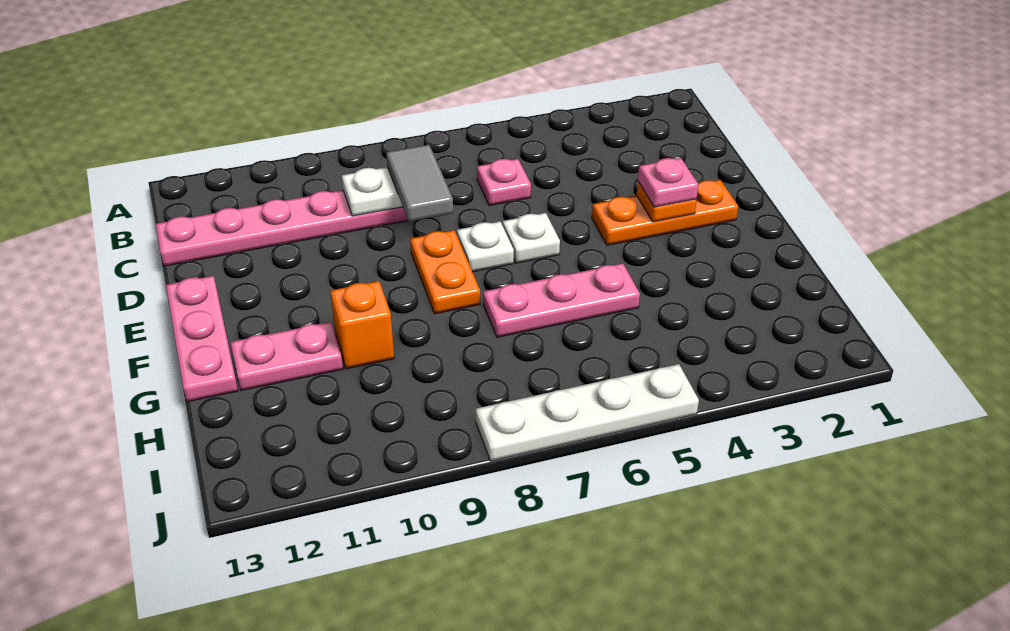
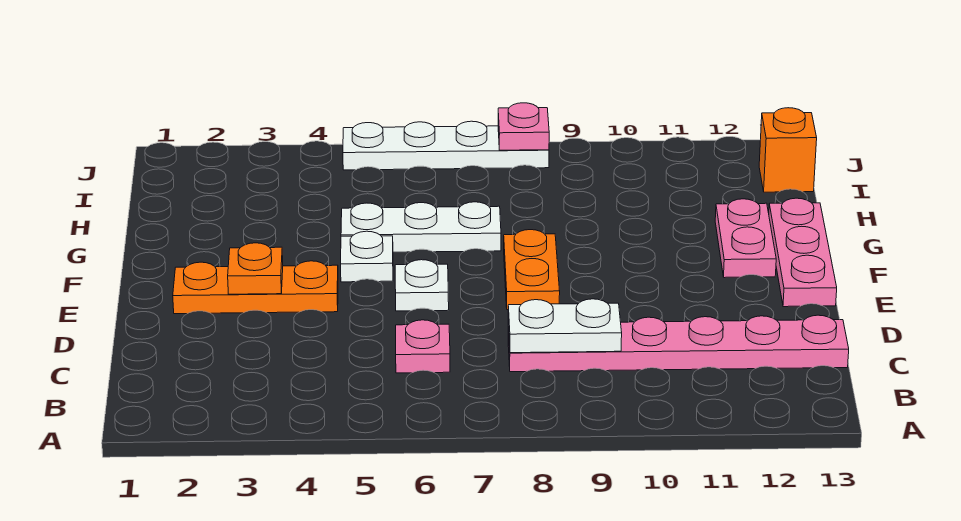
grey tile C8:D8 level 3 -> none
pink plate E3 level 3 -> pink plate J8 level 2
white plate E7 level 1 -> white plate F5 level 1
pink plate G5:G7 level 1 -> white plate G5:G7 level 1
orange brick G10 level 1 -> orange brick I13 level 1
pink plate G11:G12 level 1 -> pink plate F12:G12 level 1

